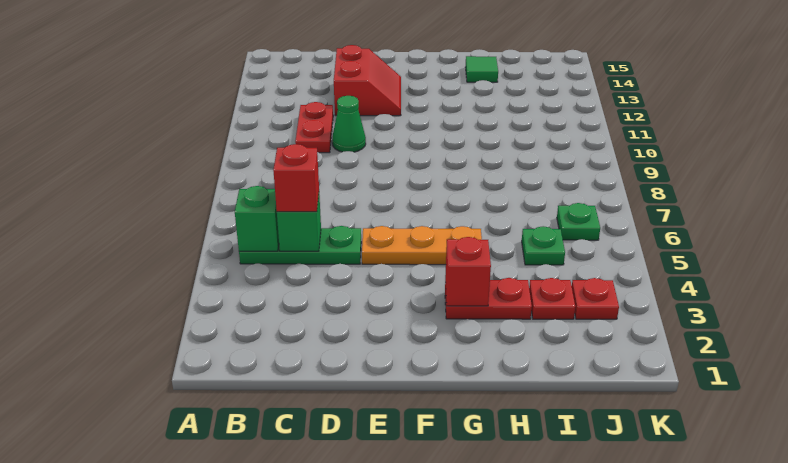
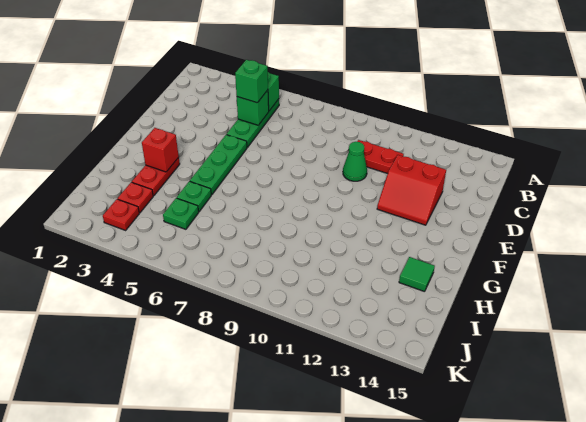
red brick C5 level 3 -> green brick C5 level 3
orange plate E5:G5 level 1 -> green plate E5:G5 level 1
green plate J6 level 1 -> green plate H5 level 1

